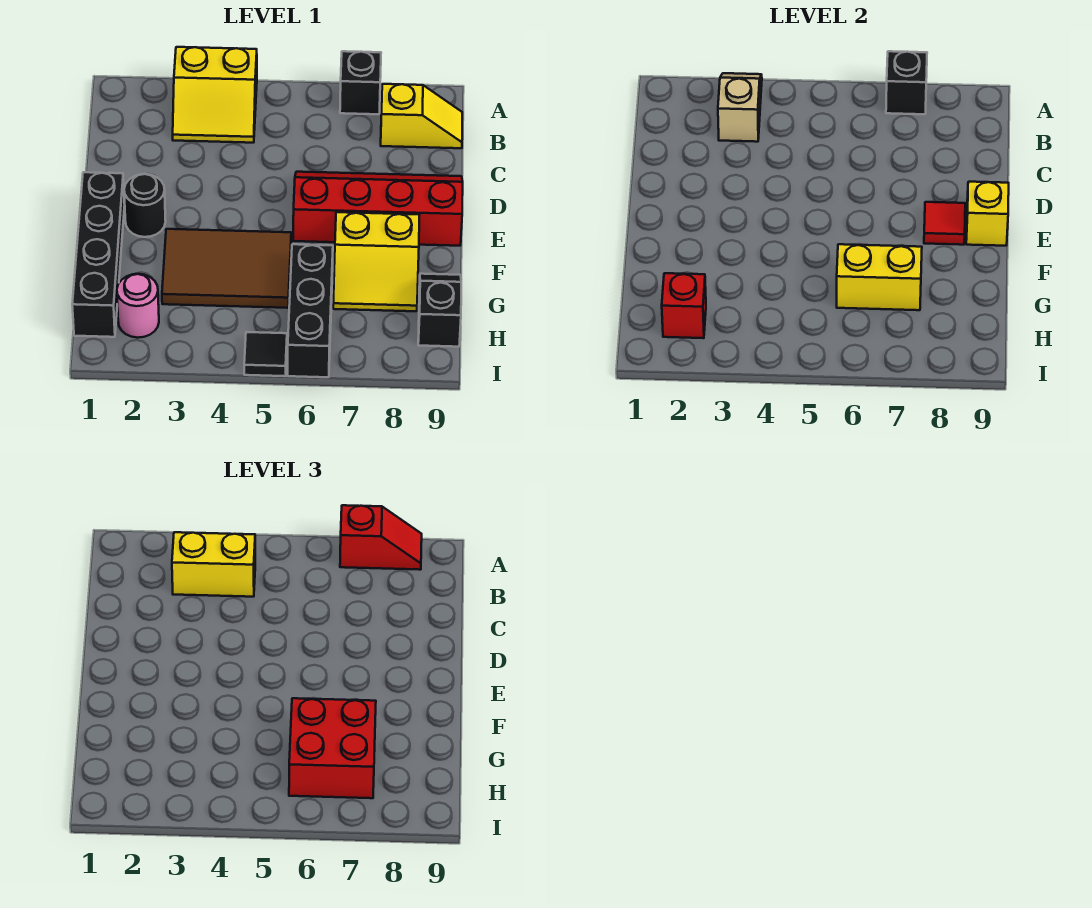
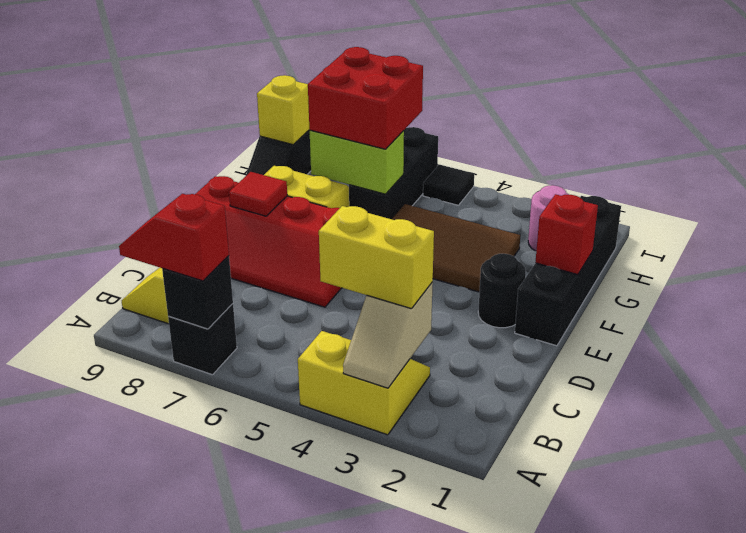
yellow brick E9 level 2 -> yellow brick H9 level 2
yellow brick G6:G7 level 2 -> lime brick G6:G7 level 2
red brick H2 level 2 -> red brick F1 level 2

